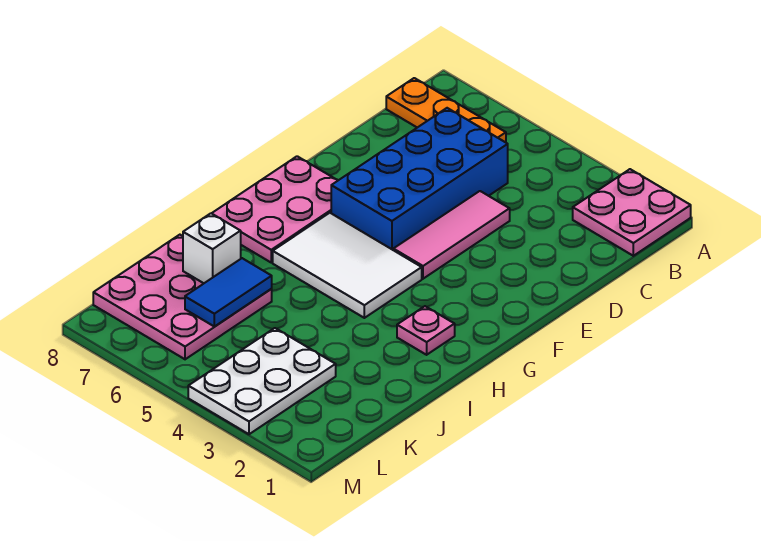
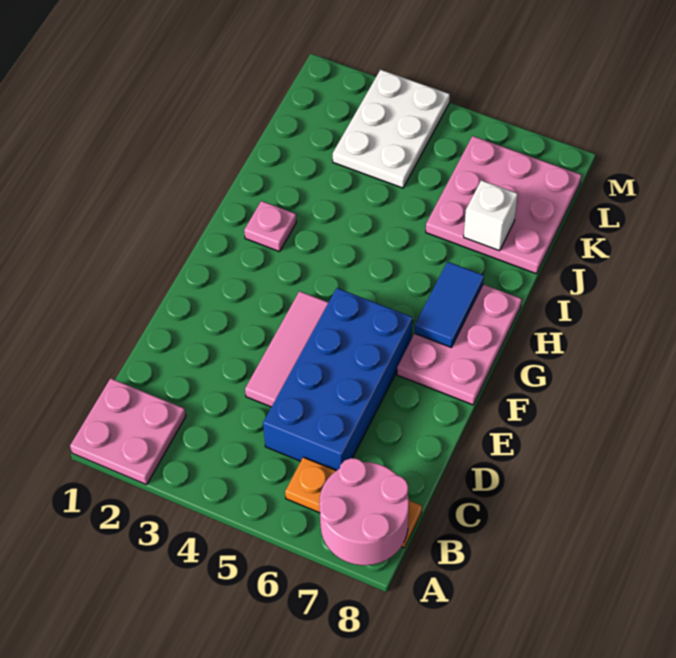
none -> pink round brick A7:B8 level 2
white tile G4:H6 level 1 -> none
blue tile J6:K6 level 2 -> blue tile G7:H7 level 2

